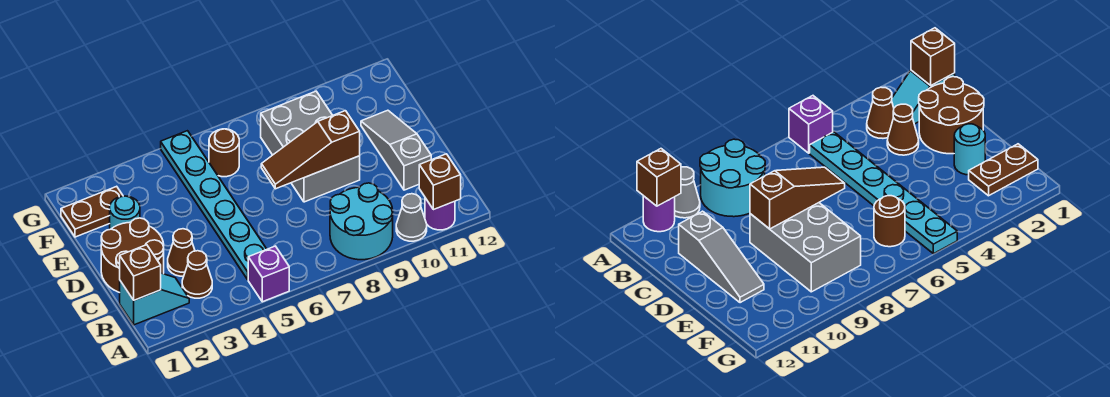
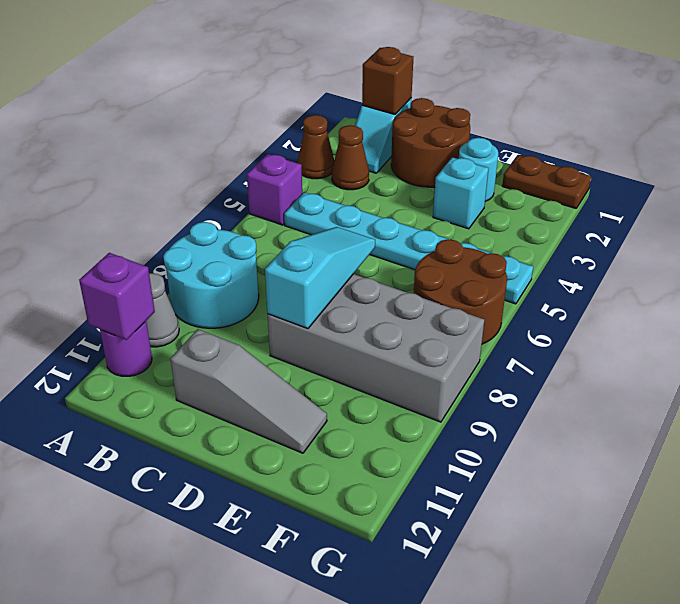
brown brick A11 level 2 -> purple brick A11 level 2
brown cone C3 level 1 -> brown cone A3 level 1
brown slope D7:D9 level 2 top 9 -> cyan slope D7:D9 level 2 top 9
grey brick D8:F9 level 1 -> grey brick D8:G9 level 1
none -> cyan brick E3 level 1
brown plate F1:F2 level 1 -> brown plate F1:G1 level 1
brown round brick F6 level 1 -> brown round brick F6:G7 level 1

